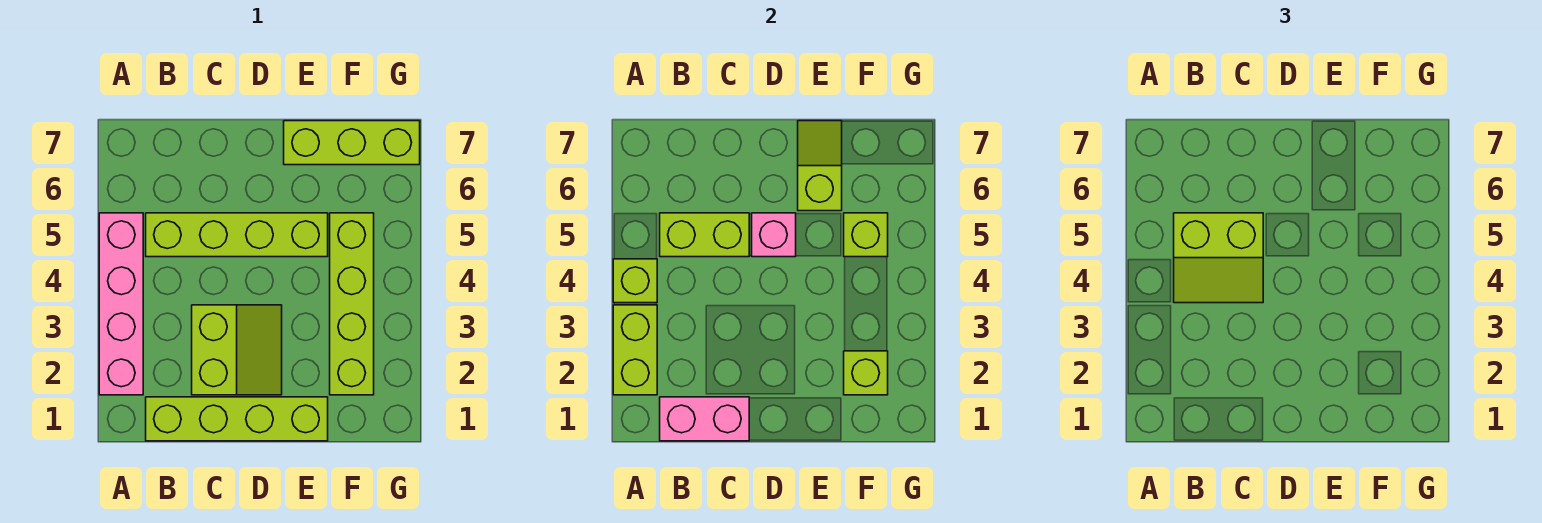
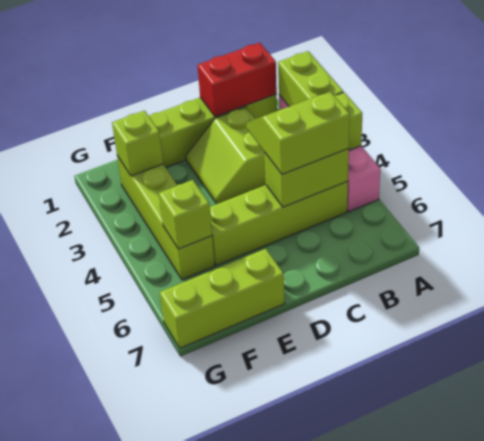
pink brick B1:C1 level 2 -> red brick B1:C1 level 2
pink brick D5 level 2 -> none
lime slope E6:E7 level 2 top 6 -> none

